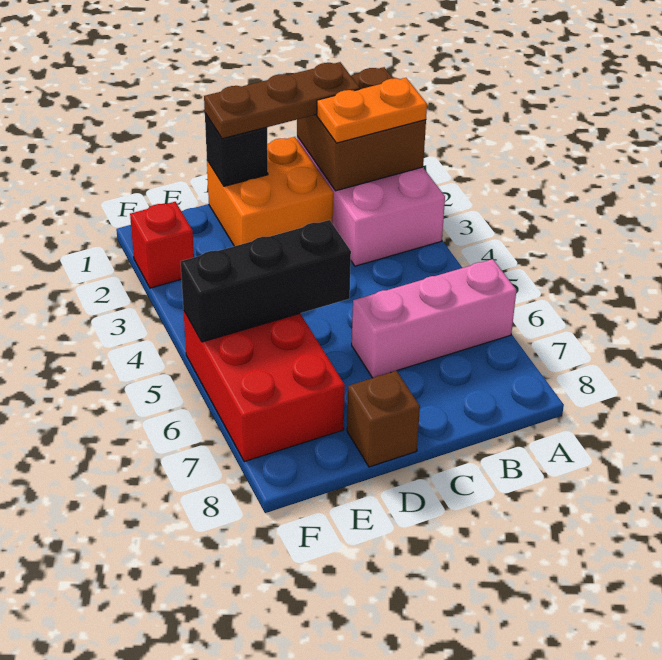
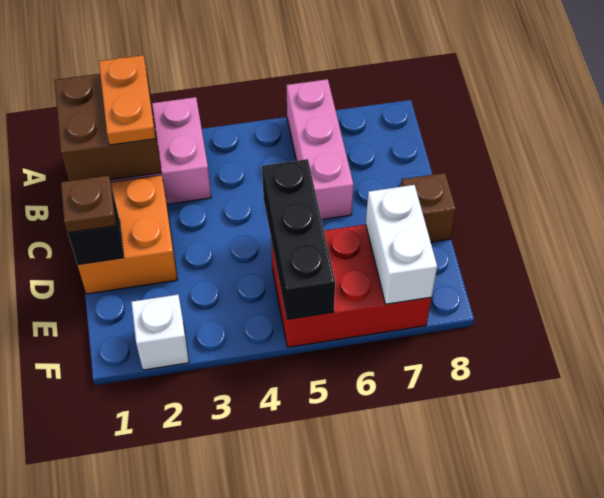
brown plate B1:D1 level 3 -> brown plate D1 level 3
none -> white brick E7:F7 level 2
red brick F2 level 1 -> white brick F2 level 1

